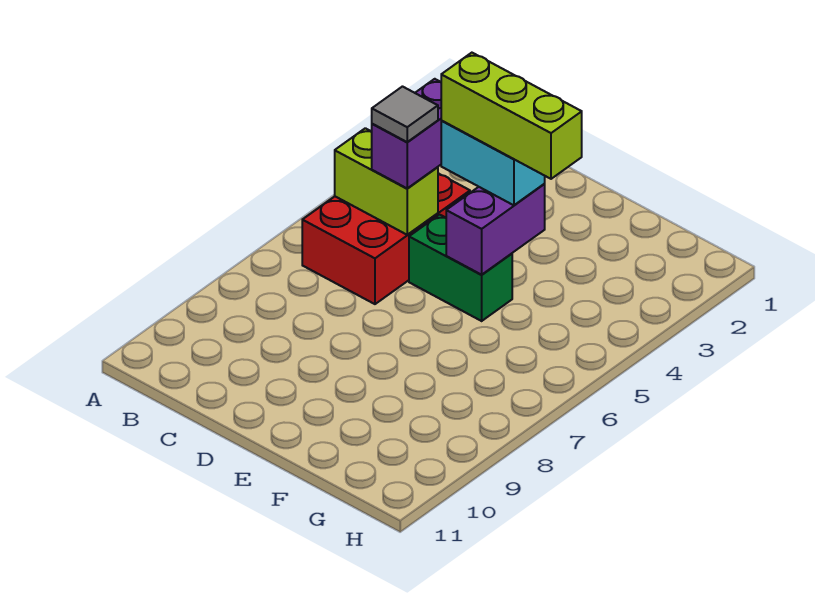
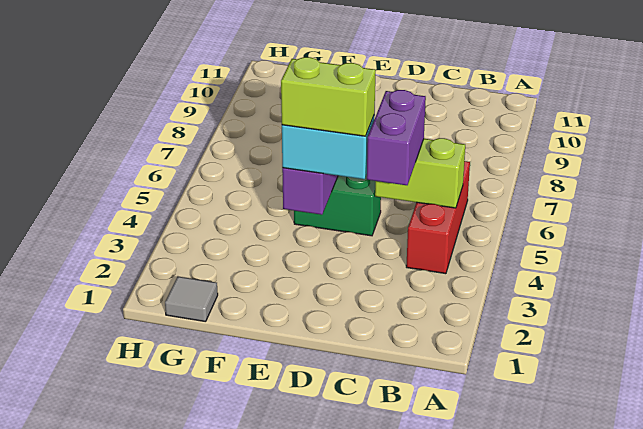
red brick B4:C6 level 1 -> red brick B4:B6 level 1
grey tile C5 level 4 -> grey tile G1 level 1
lime brick D4:F4 level 4 -> lime brick D4:E4 level 4

